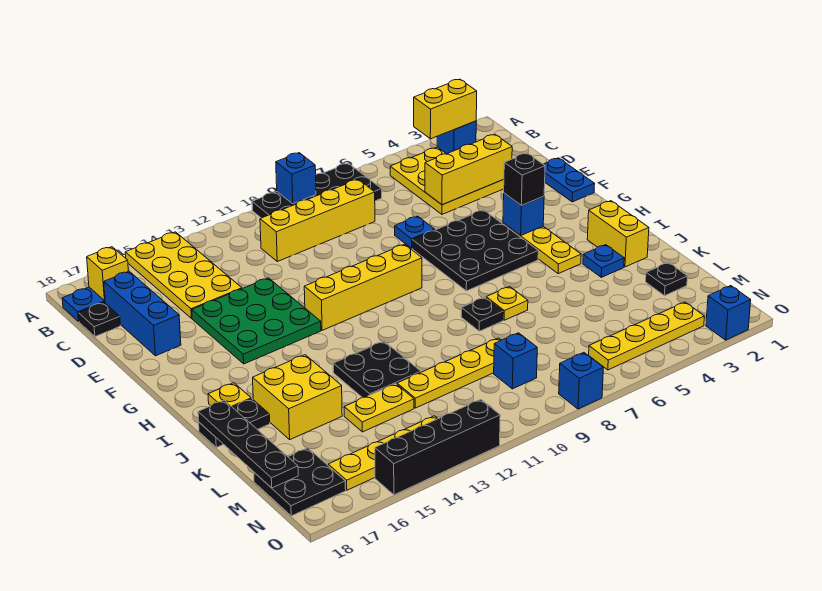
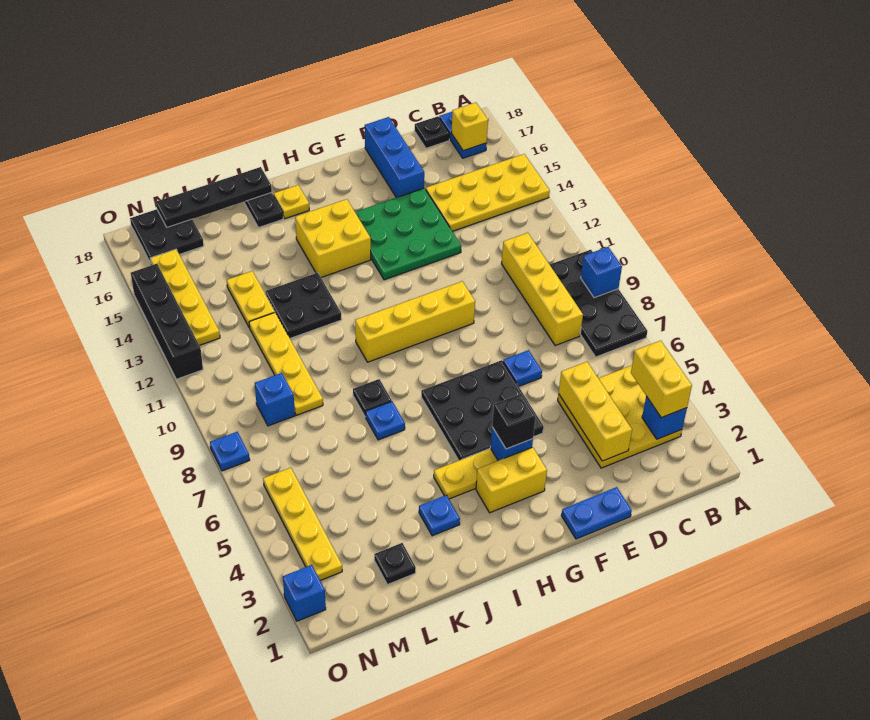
blue brick C17:E17 level 1 -> blue brick E16:E18 level 1
yellow brick G9:G12 level 1 -> yellow brick F10:I10 level 1
yellow brick I2:J2 level 1 -> yellow brick G3:H3 level 1
yellow plate J7 level 1 -> blue plate J7 level 1
yellow brick J15:K16 level 1 -> yellow brick H14:I15 level 1
blue brick O8 level 1 -> blue plate O8 level 1

